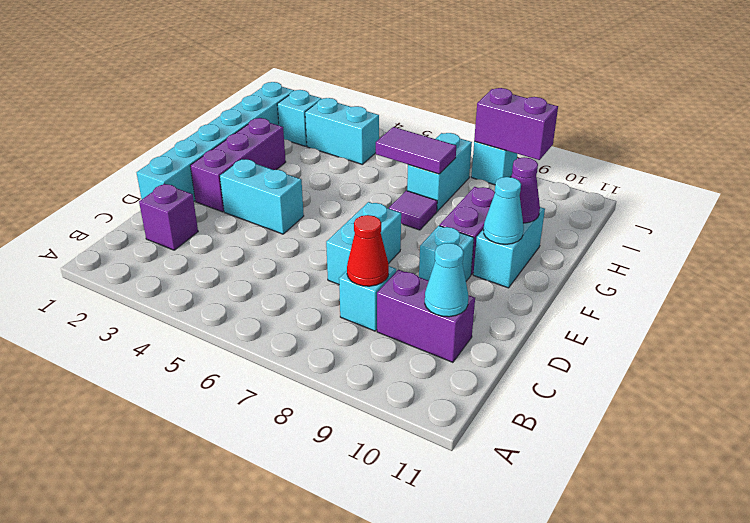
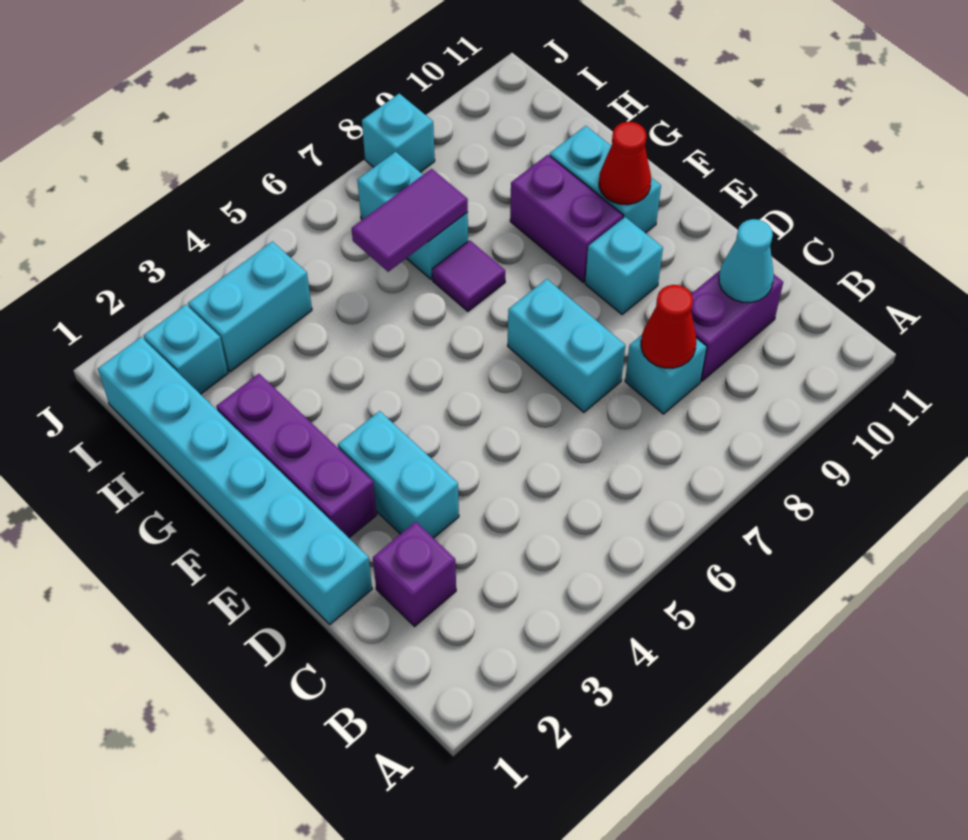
cyan brick E3:E4 level 1 -> cyan brick D3:E3 level 1
cyan cone F10 level 2 -> red cone F10 level 2
purple cone G10 level 2 -> none
purple brick J8:J9 level 2 -> none

